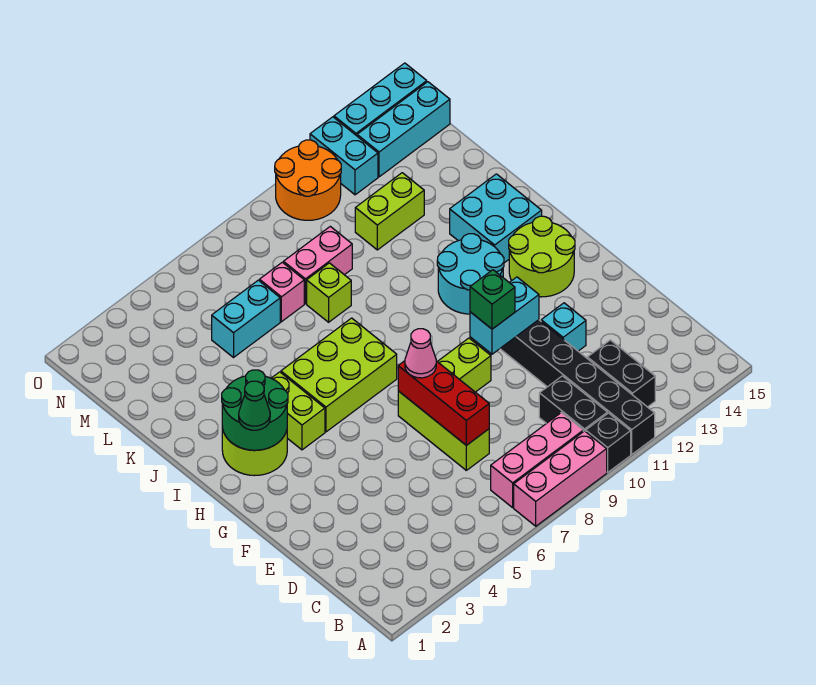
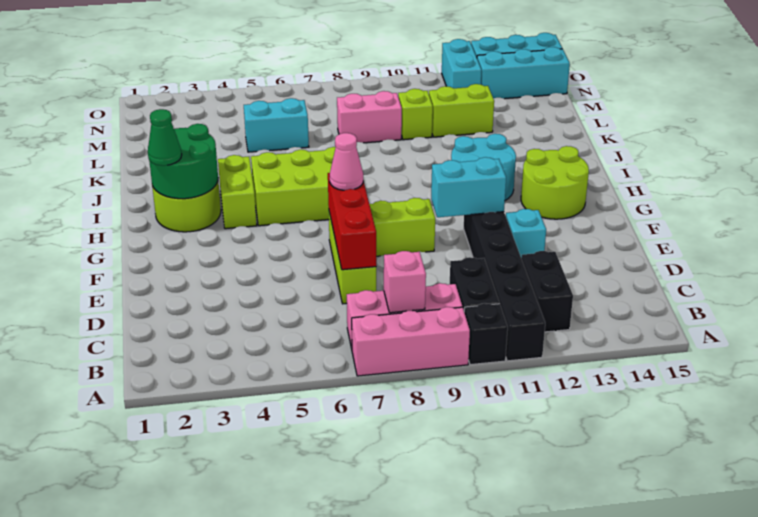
green brick F10 level 3 -> none
cyan brick I13:J14 level 1 -> none
lime brick K8 level 1 -> lime brick L10 level 1
pink brick L7 level 1 -> pink brick B8 level 2
orange round brick N10:O11 level 1 -> none

